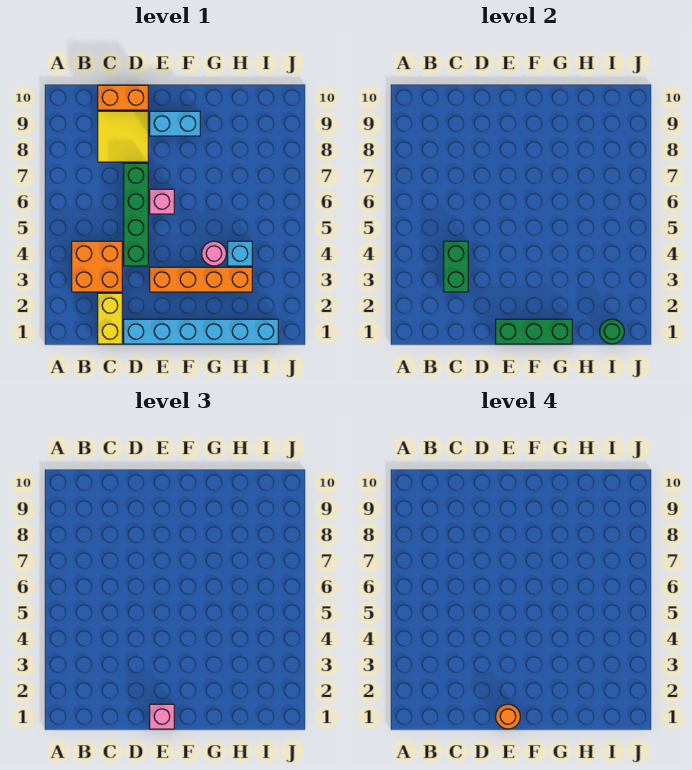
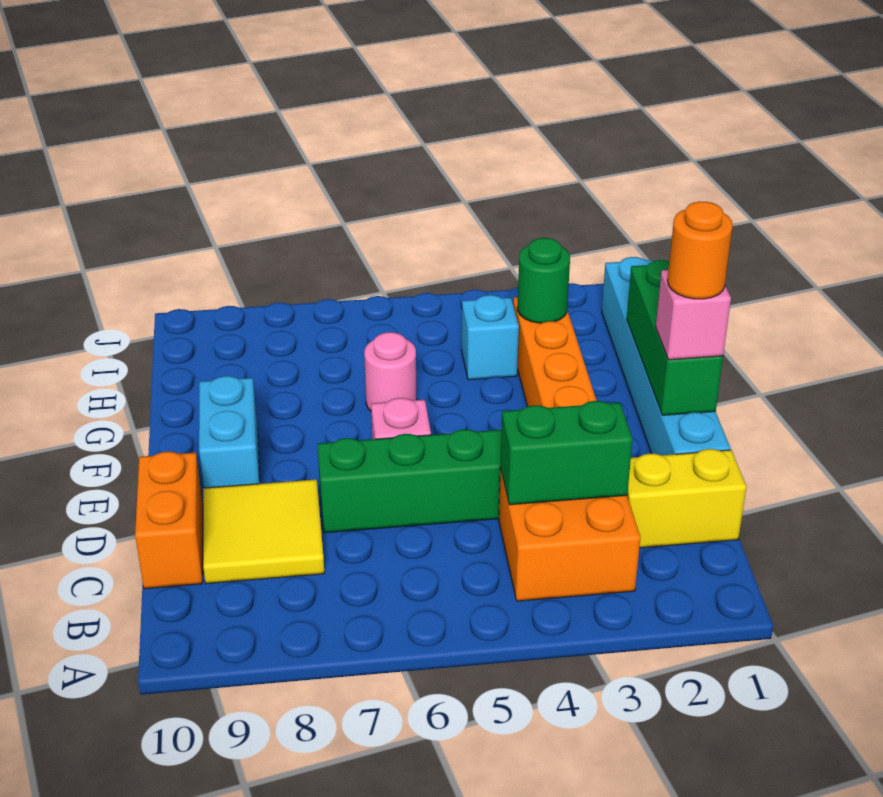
pink round brick G4 level 1 -> pink round brick G6 level 1
green round brick I1 level 2 -> green round brick H3 level 2

